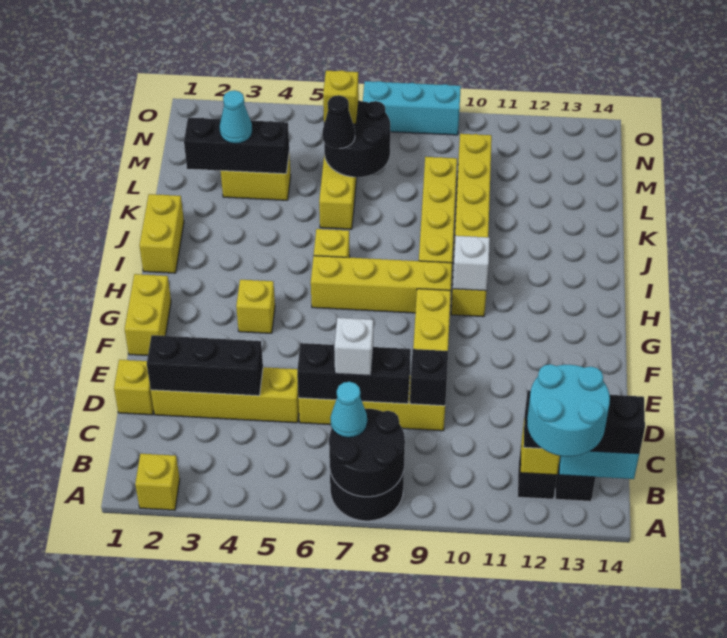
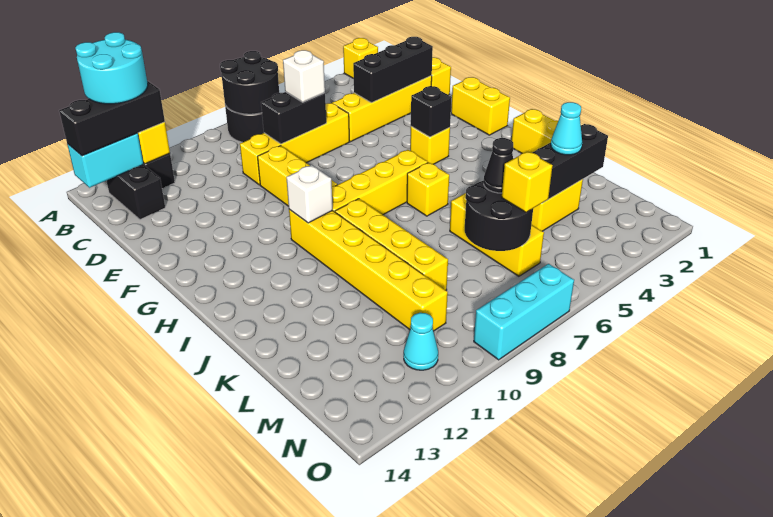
cyan cone B7 level 3 -> cyan cone N11 level 1
black brick D6:D8 level 2 -> black brick D7:D8 level 2
black brick D9 level 2 -> black brick G4 level 2

